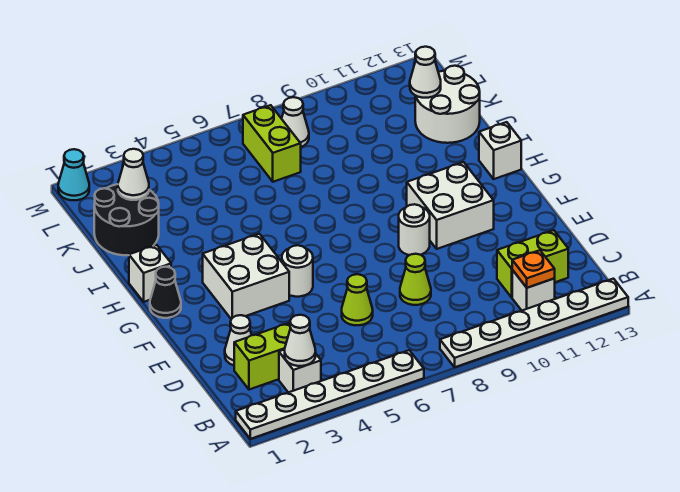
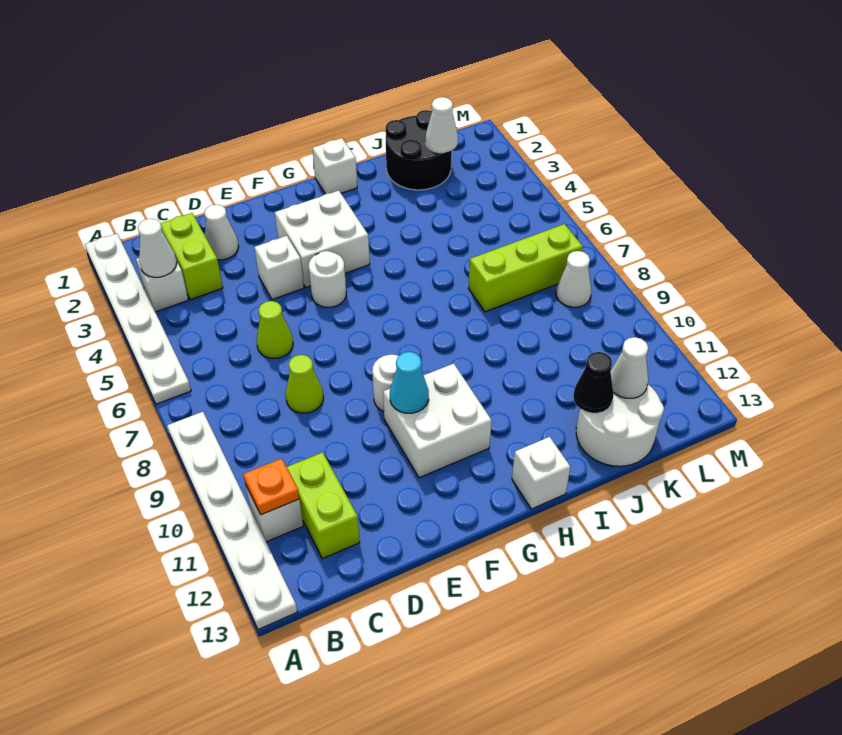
none -> white brick E4 level 1
black cone G1 level 1 -> black cone J12 level 2
lime brick K7:L7 level 1 -> lime brick J7:L7 level 1
cyan cone M1 level 1 -> cyan cone F10 level 2

